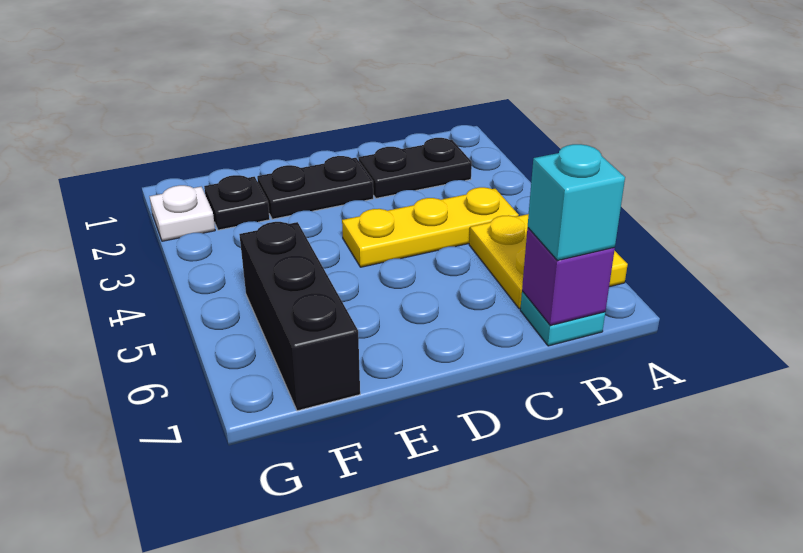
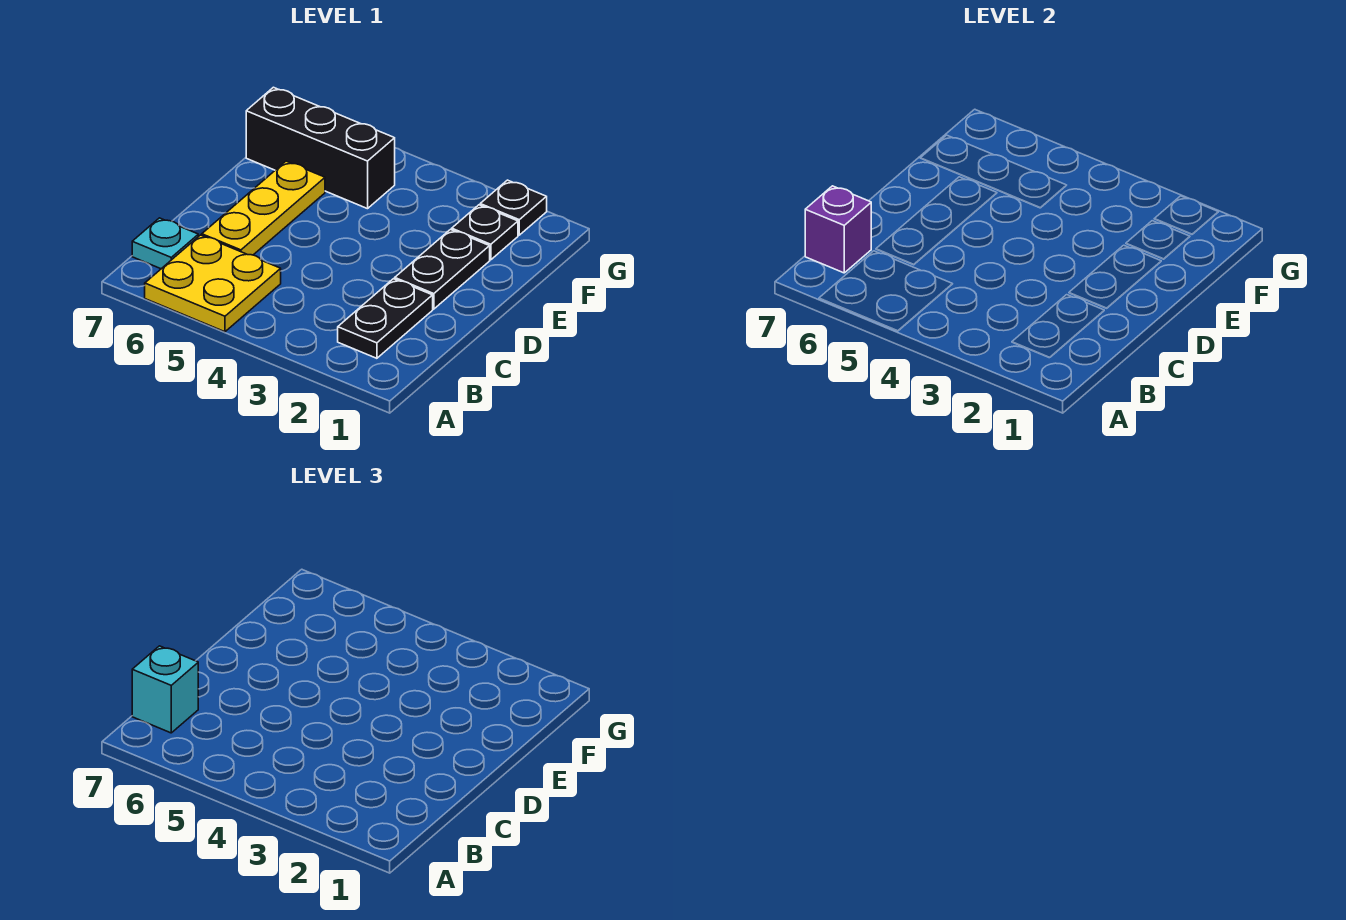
yellow plate B4:D4 level 1 -> yellow plate C6:E6 level 1
white plate G2 level 1 -> black plate G2 level 1

